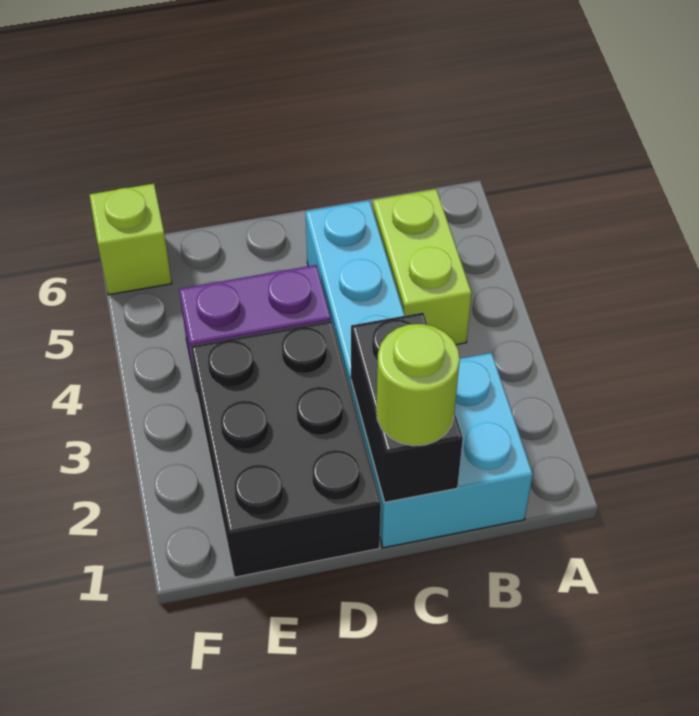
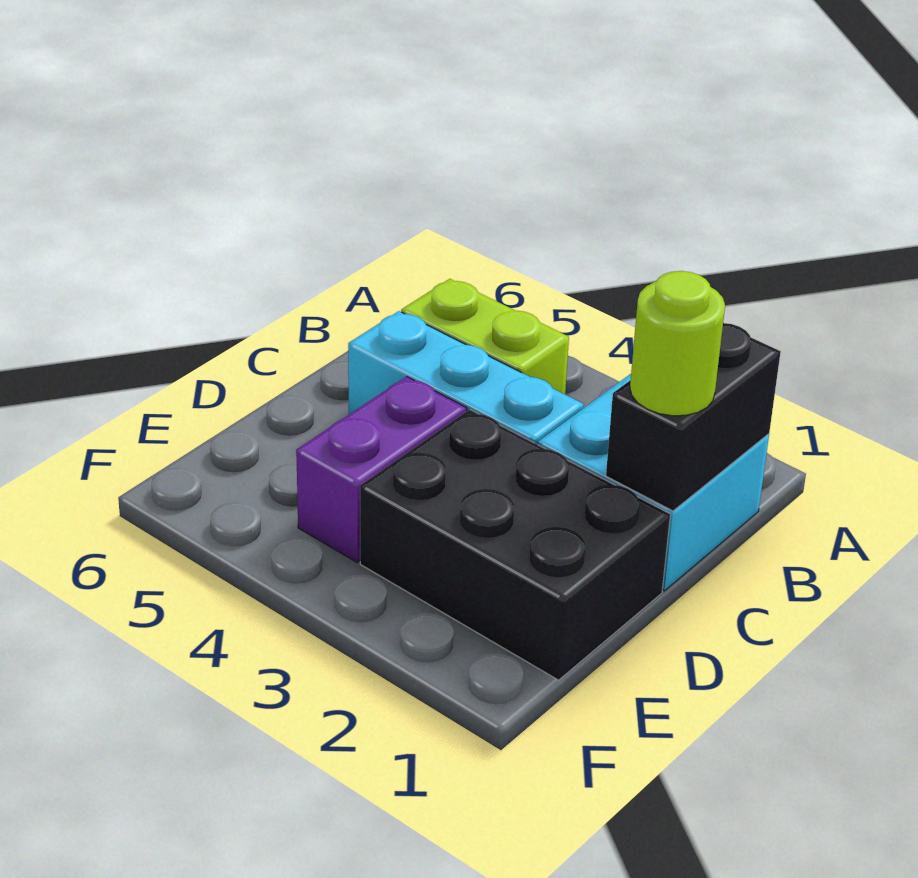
black brick C1:C2 level 2 -> black brick B1:C1 level 2
lime brick F6 level 1 -> none

